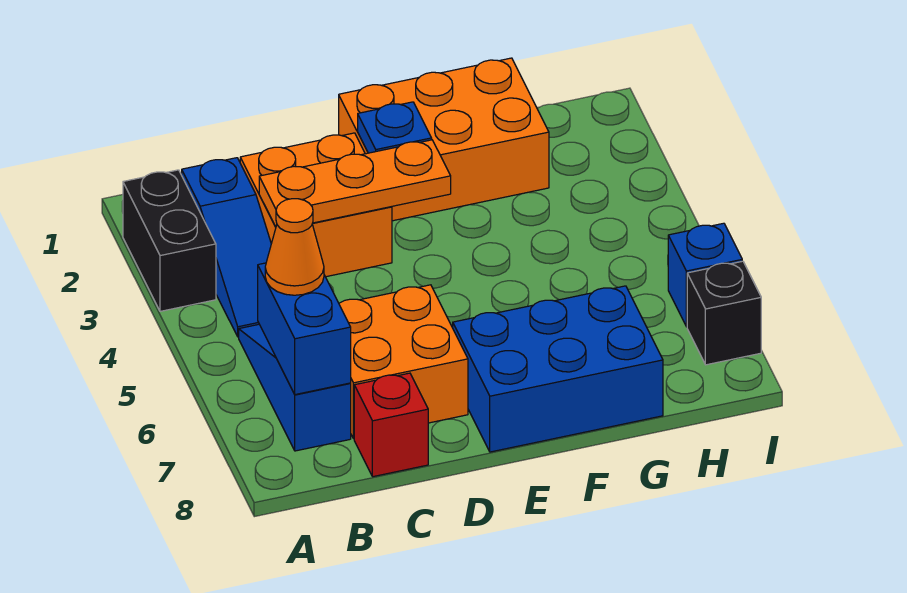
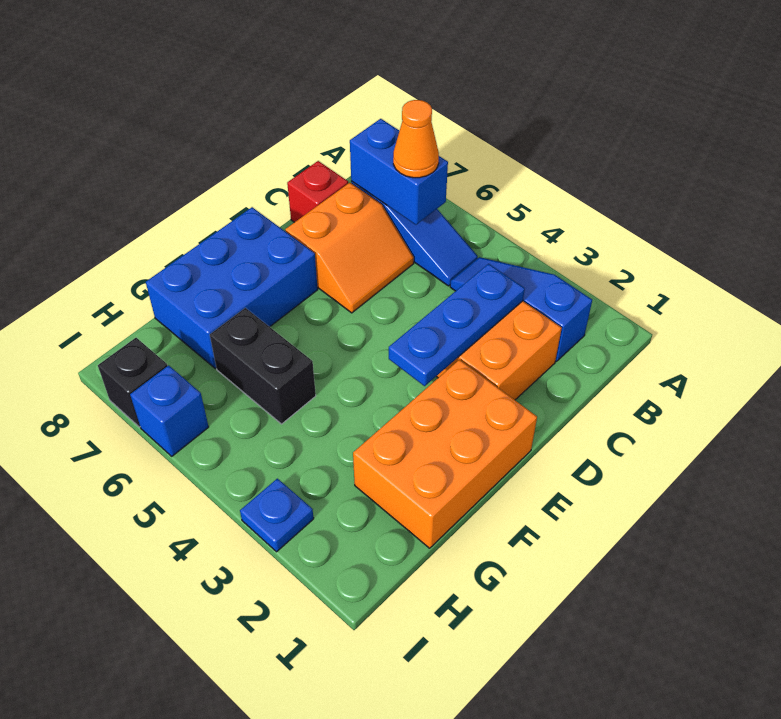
black brick A2:A3 level 1 -> black brick G5:G6 level 1
orange plate C3:E3 level 2 -> blue plate C3:E3 level 2
orange brick C6:D7 level 1 -> orange slope C6:D7 level 1 top 7
blue plate E2 level 2 -> blue plate I3 level 1

